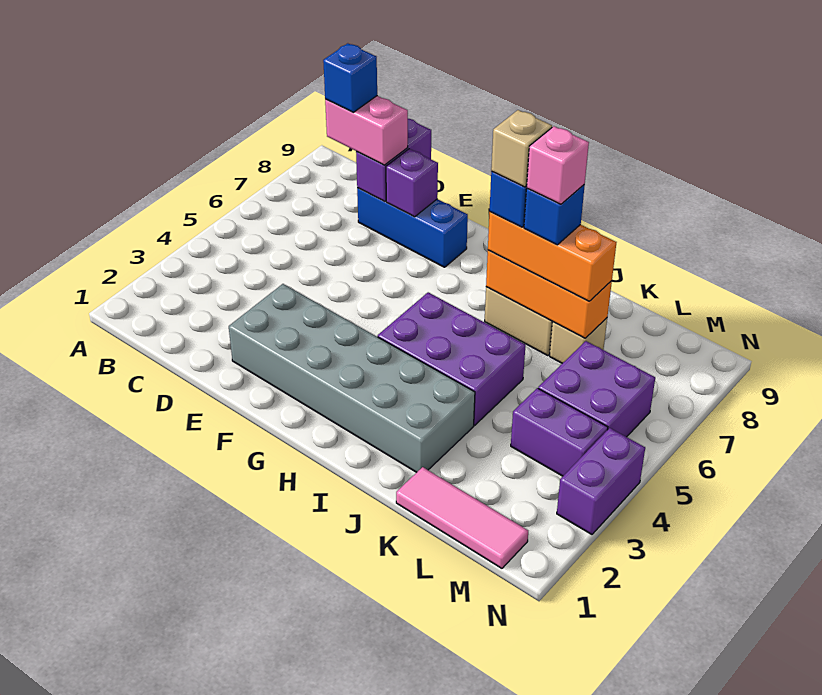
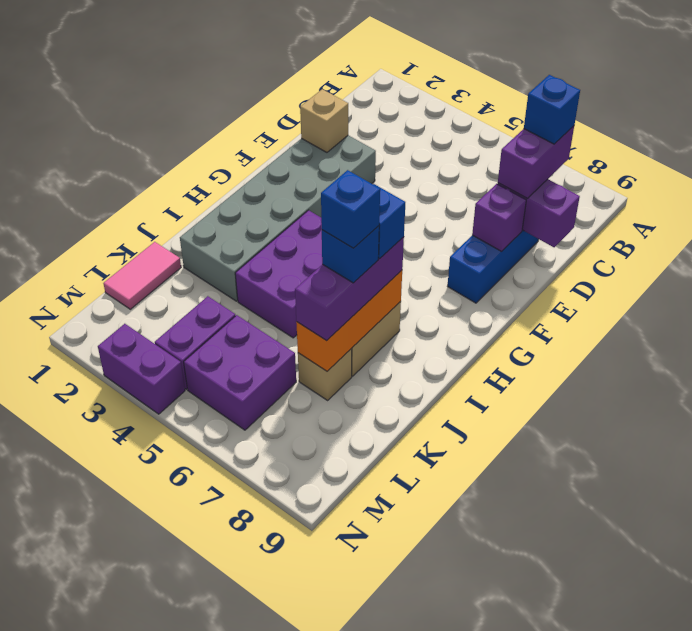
pink brick C8:D8 level 3 -> purple brick C8:D8 level 3
orange brick I7:K7 level 3 -> purple brick I7:K7 level 3
tan brick I7 level 5 -> tan brick E2 level 2
pink brick J7 level 5 -> blue brick J7 level 5
pink tile K1:M1 level 1 -> pink tile K1:L1 level 1

